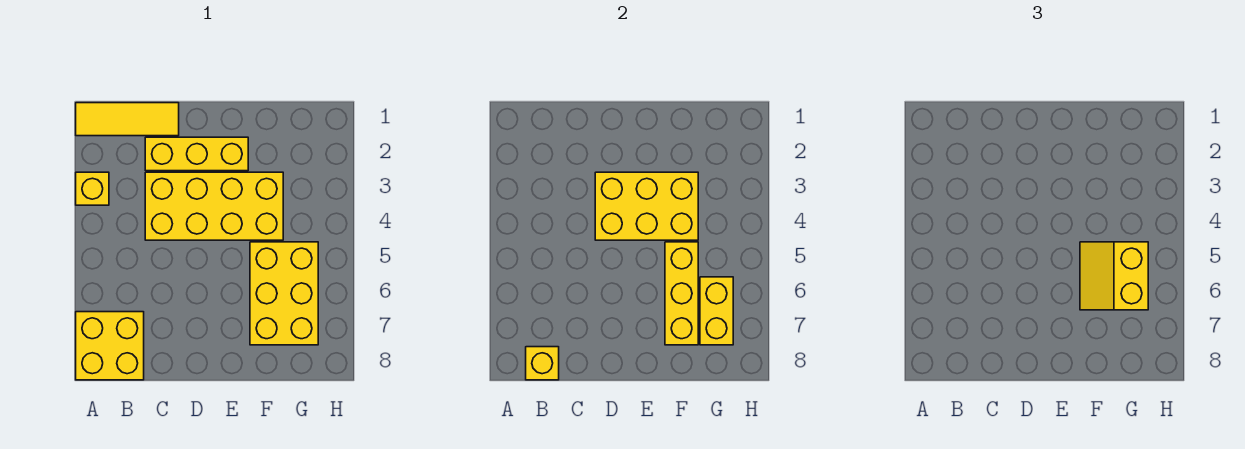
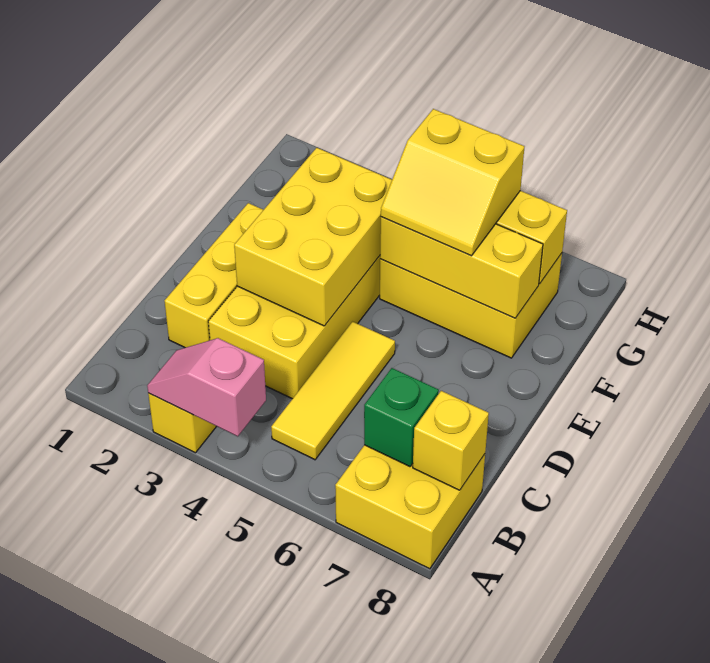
yellow tile A1:C1 level 1 -> yellow tile B5:D5 level 1
none -> pink slope A3:A4 level 2 top 4
none -> green brick B7 level 2

